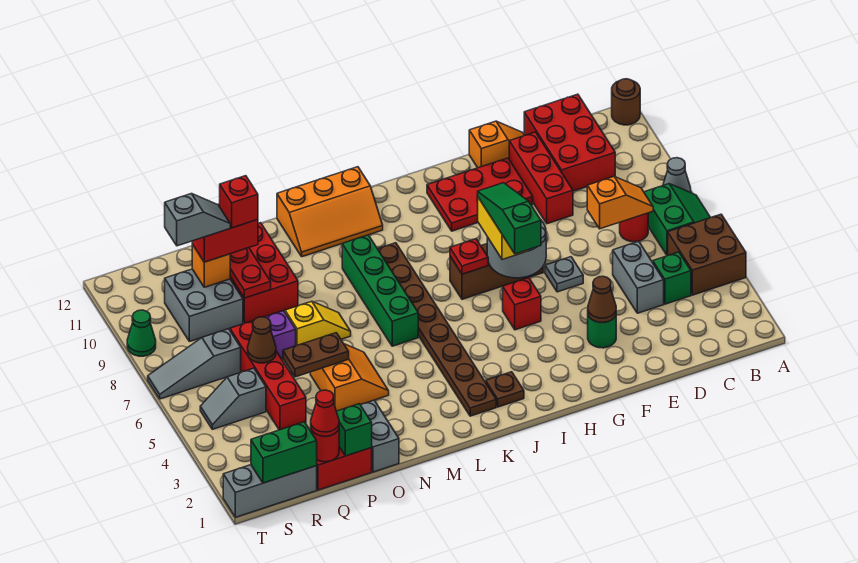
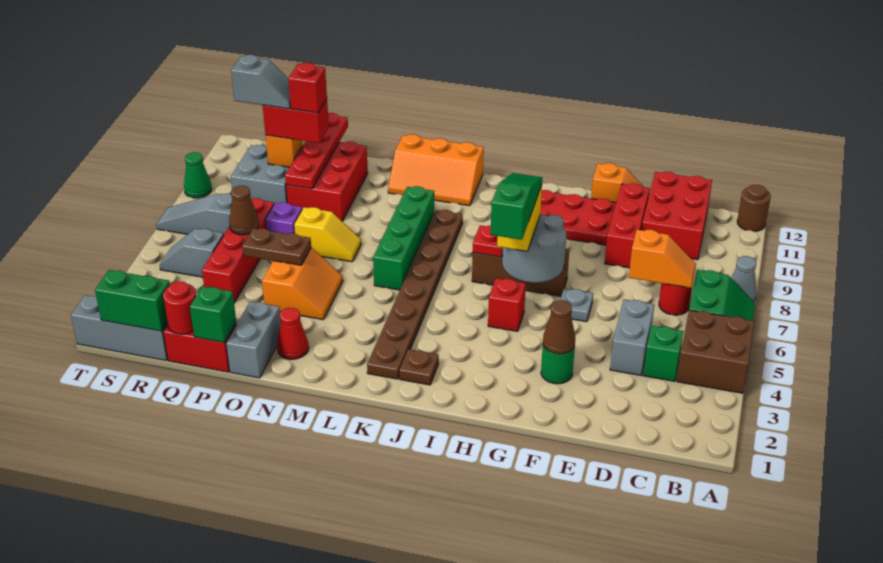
red cone Q1 level 3 -> red cone N2 level 1

